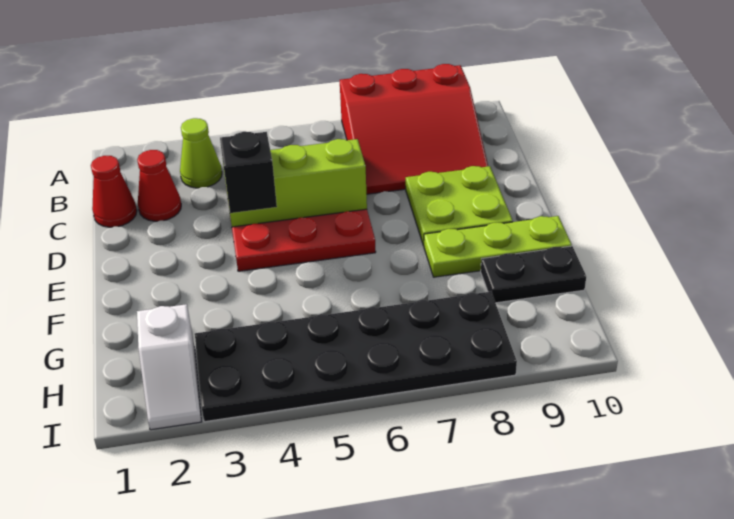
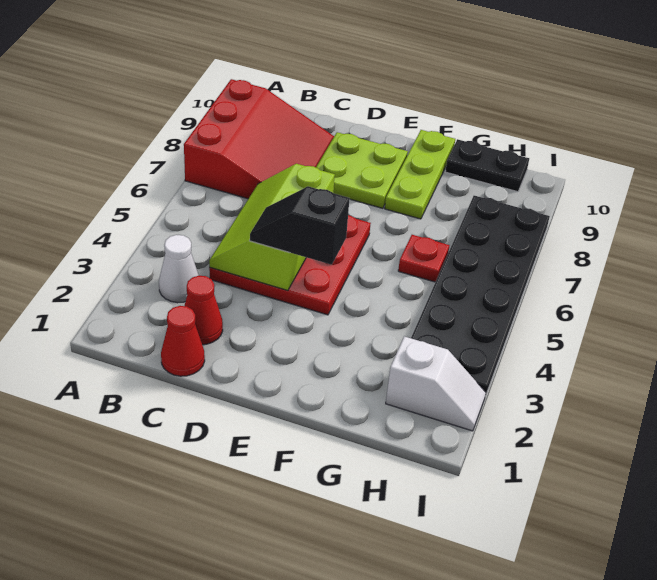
lime cone B3 level 1 -> white cone B3 level 1
none -> red plate G6 level 1
black plate G9:G10 level 1 -> black plate G10:H10 level 1

